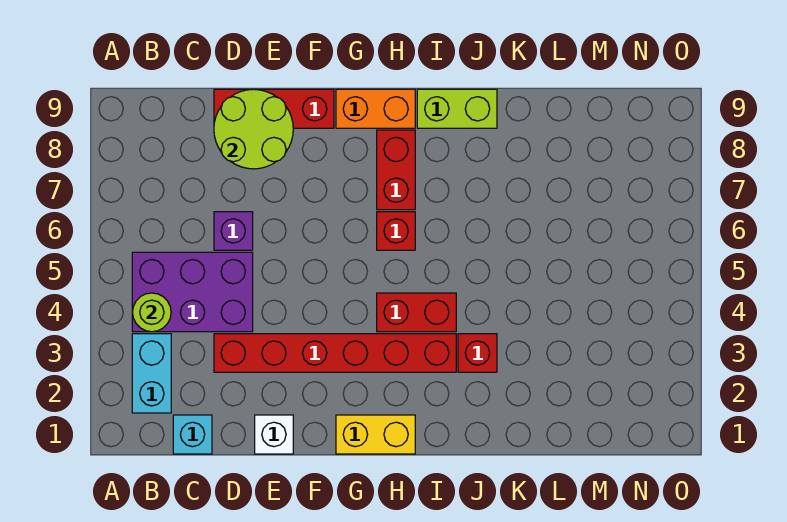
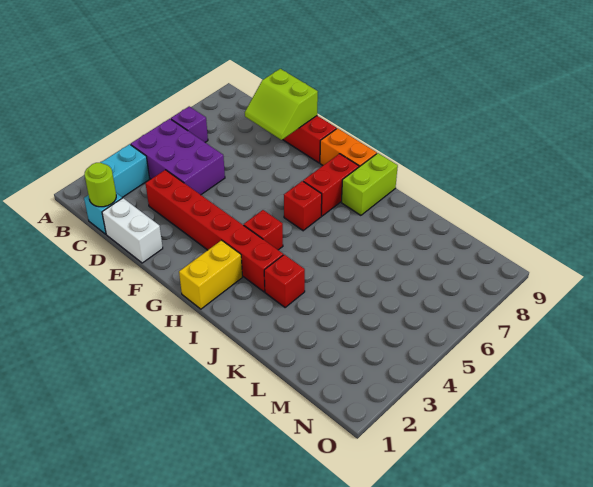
lime round brick B4 level 2 -> lime round brick C1 level 2
purple brick D6 level 1 -> purple brick B6 level 1
lime round brick D8:E9 level 2 -> lime slope D8:E9 level 2 top 9
white brick E1 level 1 -> white brick D1:E1 level 1
yellow brick G1:H1 level 1 -> yellow brick H1:H2 level 1
red brick H4:I4 level 1 -> red brick H4 level 1
lime brick I9:J9 level 1 -> lime brick I8:I9 level 1

